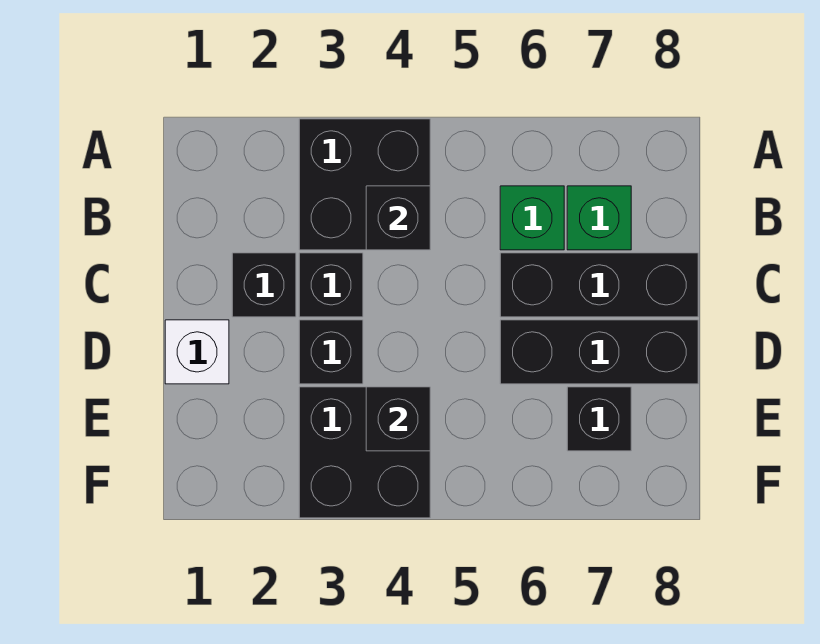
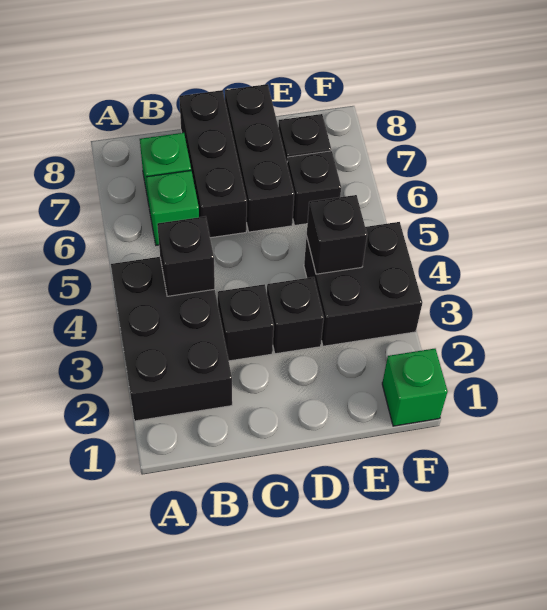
black brick A3:B4 level 1 -> black brick A2:B4 level 1
black brick C2 level 1 -> black brick E6 level 1
white brick D1 level 1 -> none
none -> green brick F1 level 1

